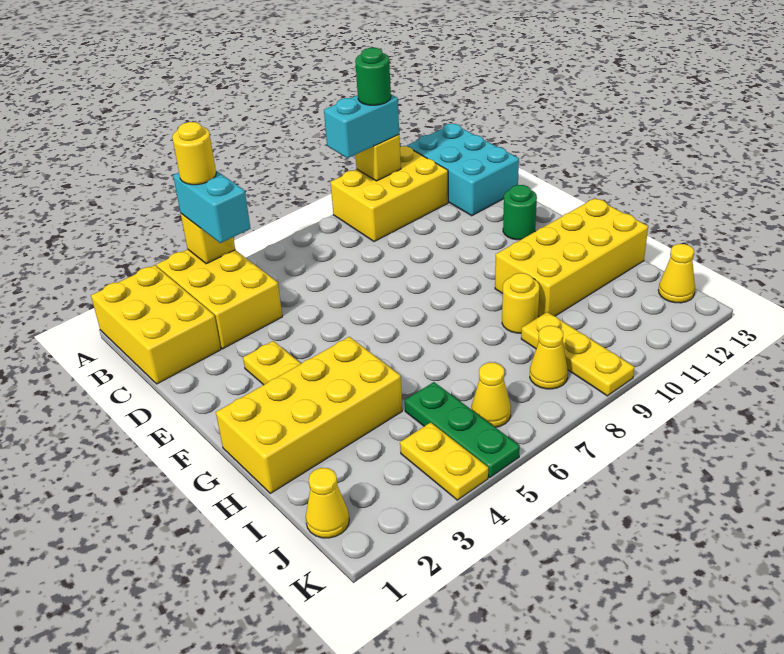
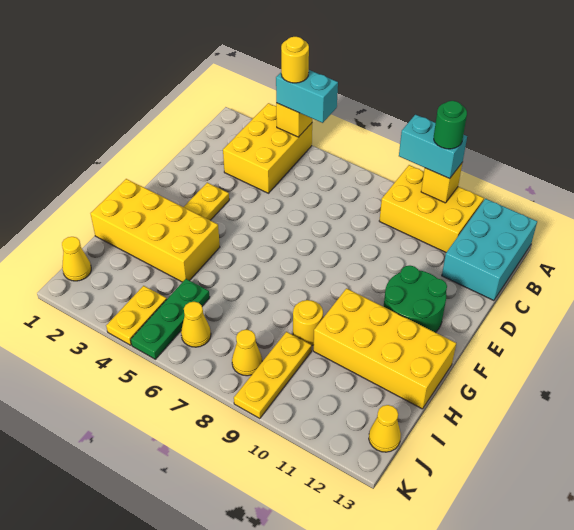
yellow brick A1:C2 level 1 -> none
cyan brick A4:B4 level 3 -> cyan brick A4:A5 level 3
green round brick E12 level 1 -> green round brick E11:F12 level 1

